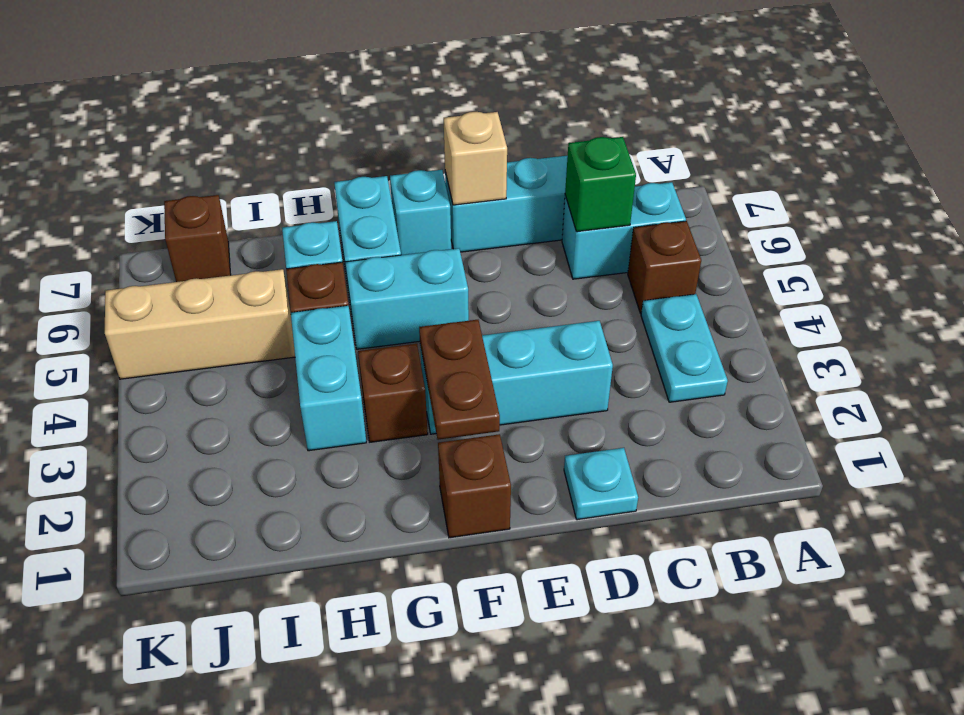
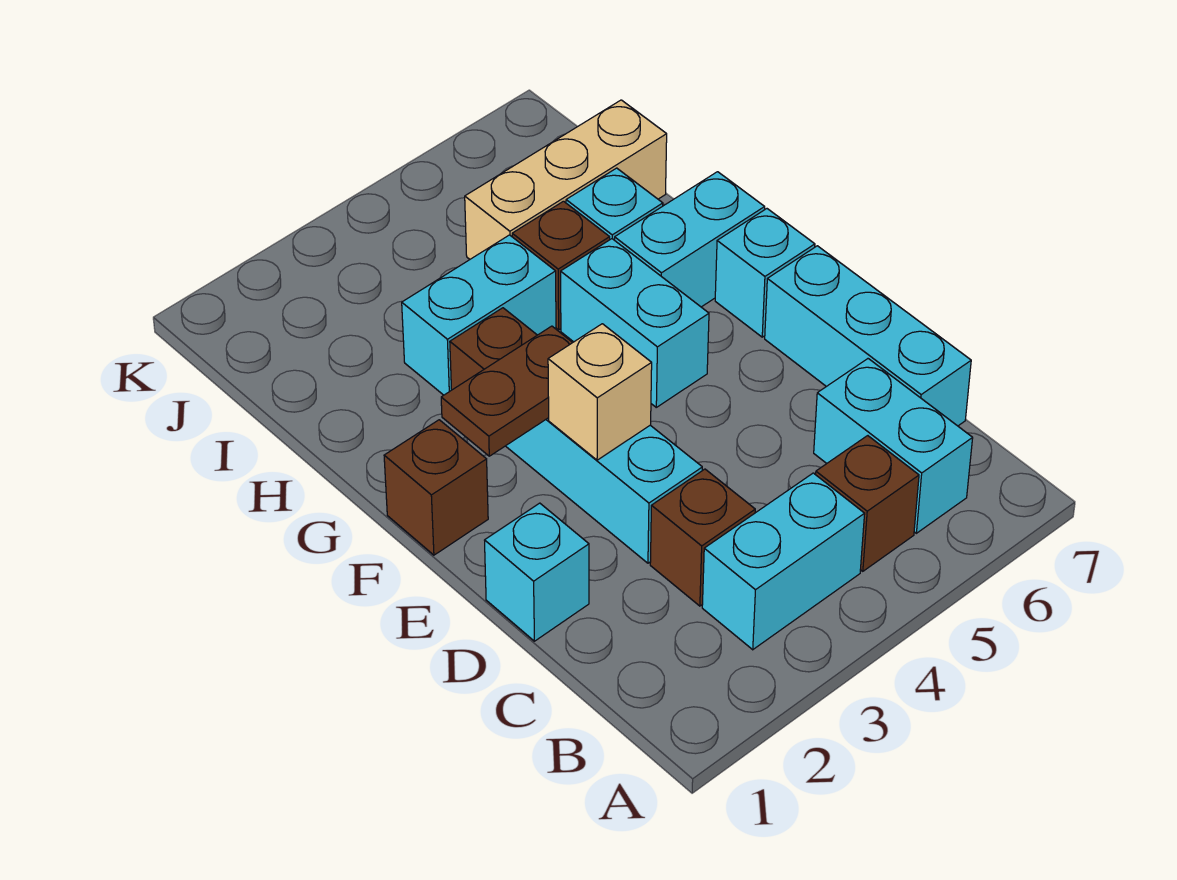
cyan plate B3:B4 level 1 -> cyan brick B3:B4 level 1
green brick C6 level 2 -> none
cyan plate D1 level 1 -> cyan brick D1 level 1
tan brick E7 level 2 -> tan brick E3 level 2
tan brick I5:K5 level 1 -> tan brick I5:I7 level 1
brown brick J7 level 1 -> brown brick C3 level 1

